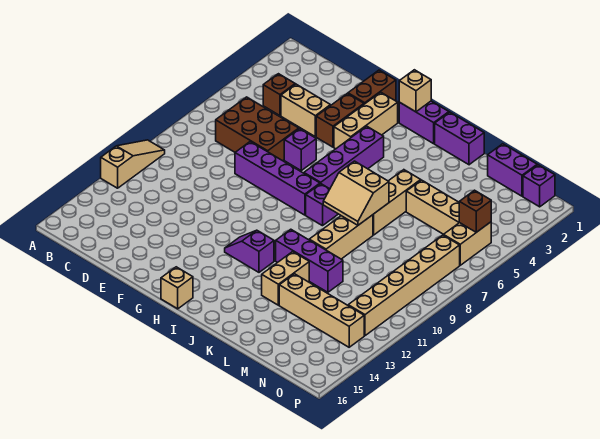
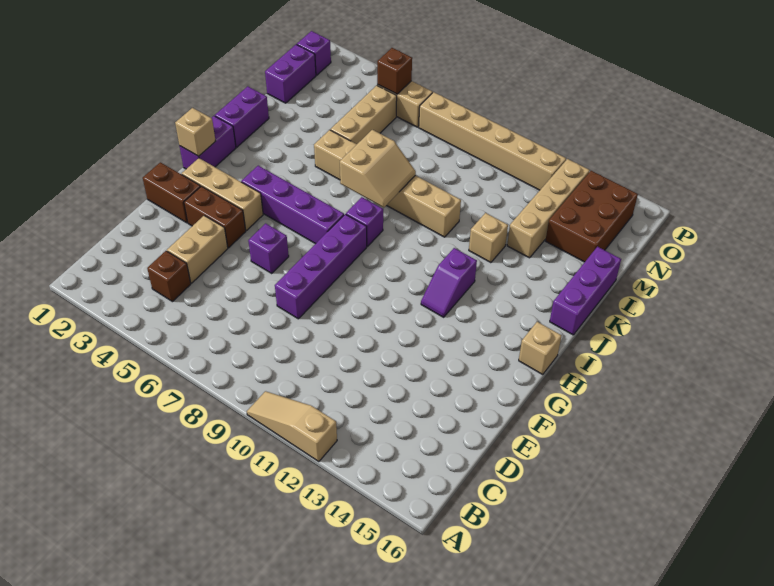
brown brick C6:E7 level 1 -> brown brick M14:O15 level 1
purple brick J11:L11 level 1 -> purple brick J16:L16 level 1
tan brick K12:K13 level 1 -> tan brick K12 level 1

